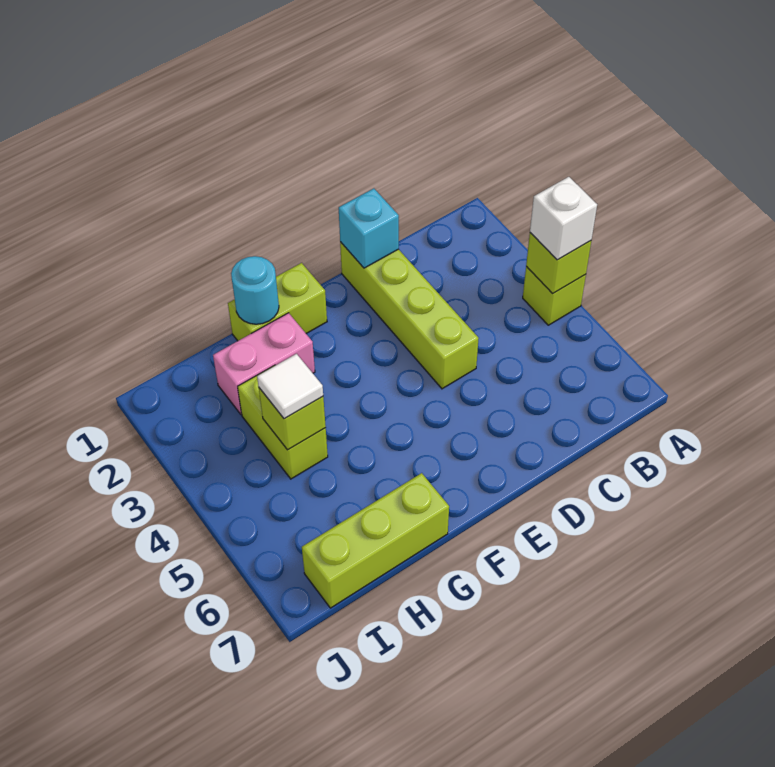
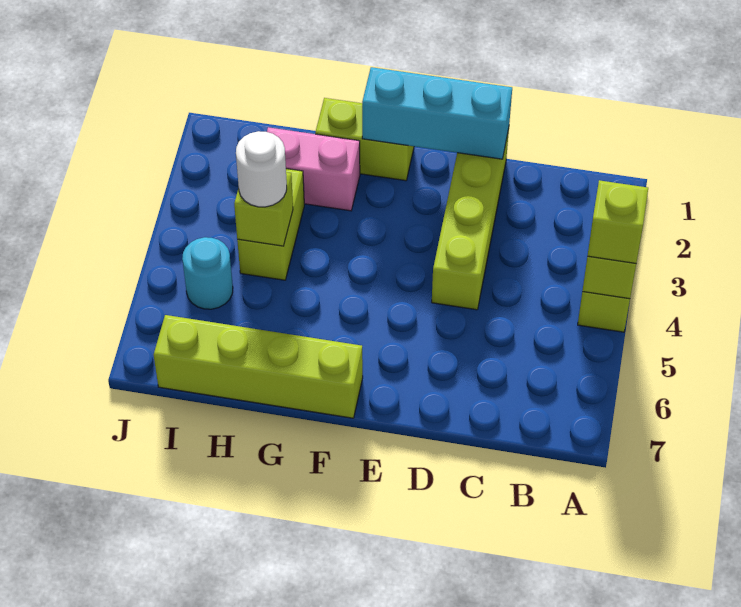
white brick A4 level 3 -> lime brick A4 level 3
cyan brick D1 level 2 -> cyan brick D1:F1 level 2
cyan round brick G1 level 2 -> cyan round brick I5 level 1
lime brick G7:I7 level 1 -> lime brick F7:I7 level 1
white tile H4 level 3 -> white round brick H4 level 3

